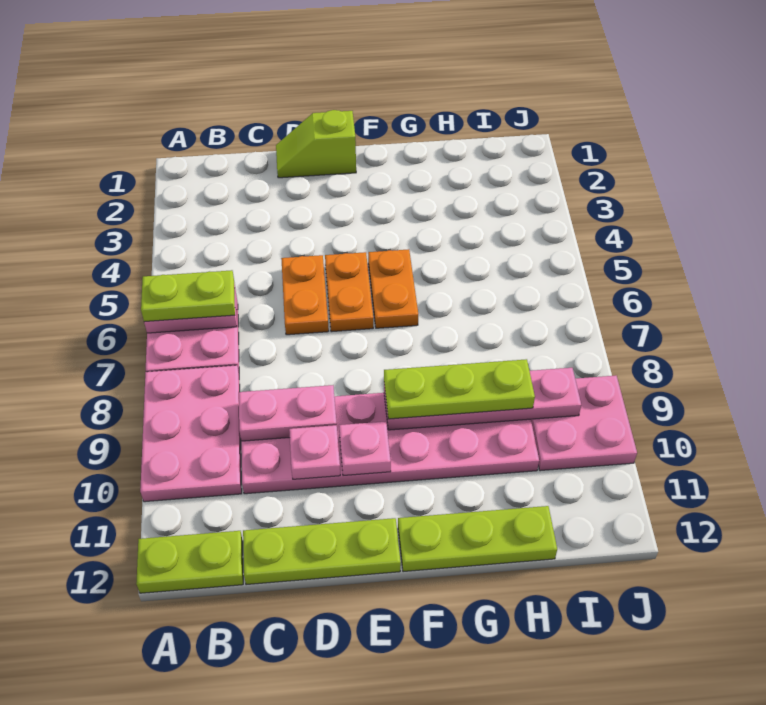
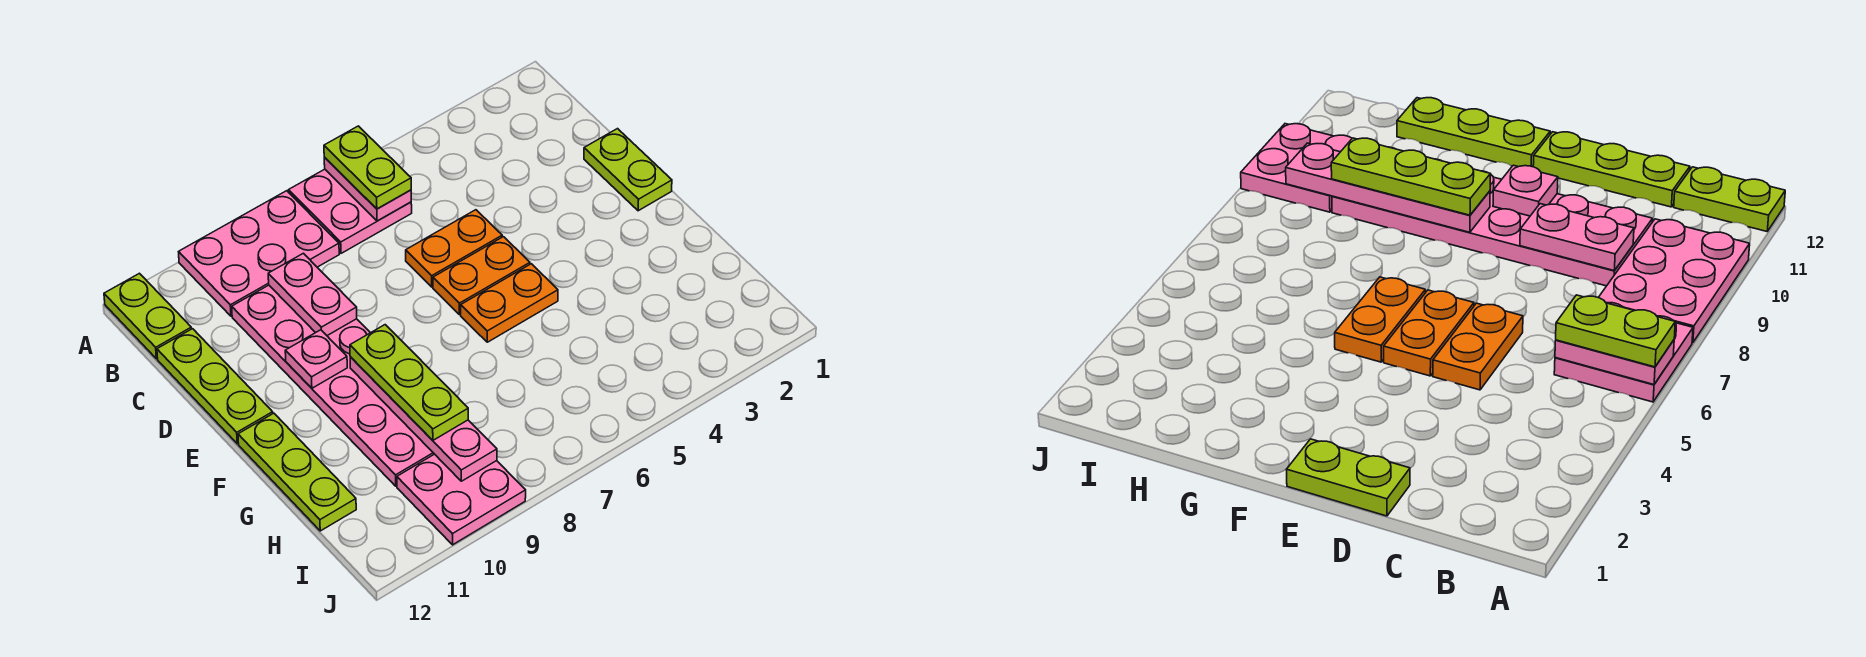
lime slope D1:E1 level 1 top E -> lime plate D1:E1 level 1
pink plate D10 level 2 -> none

